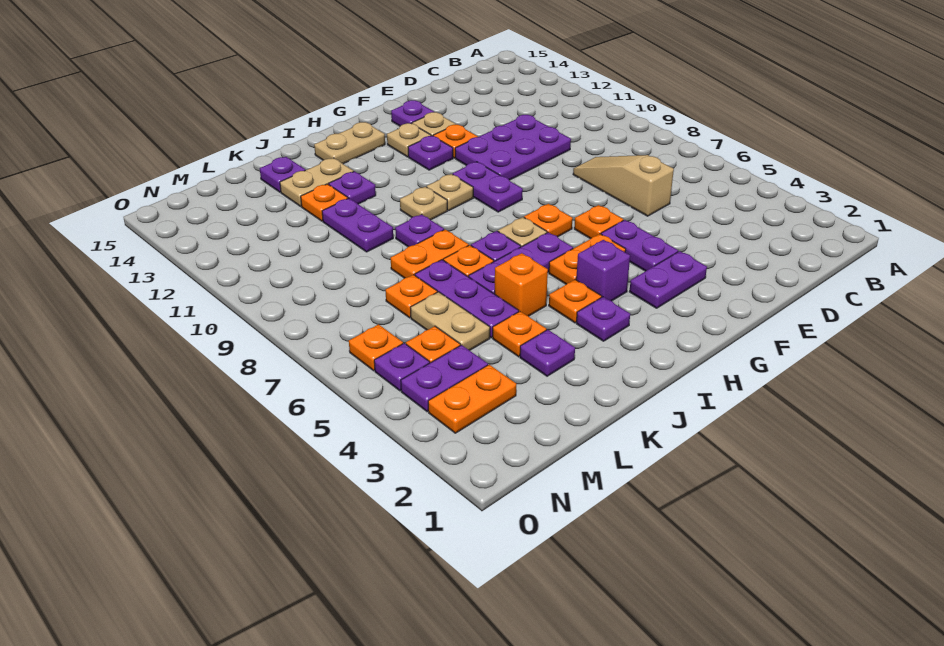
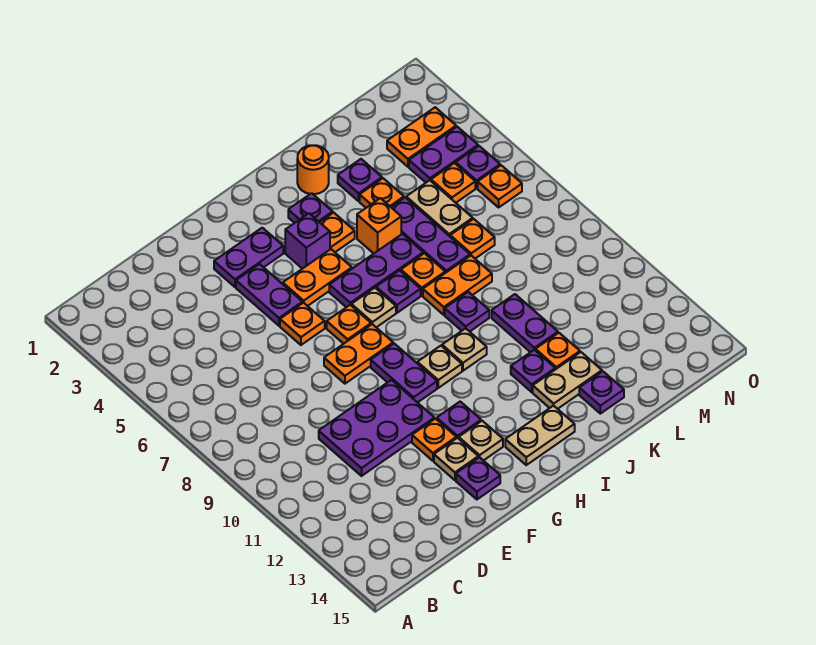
tan slope D6:D8 level 1 top 6 -> none
none -> orange plate F8:G8 level 1
none -> orange round brick J2 level 1

